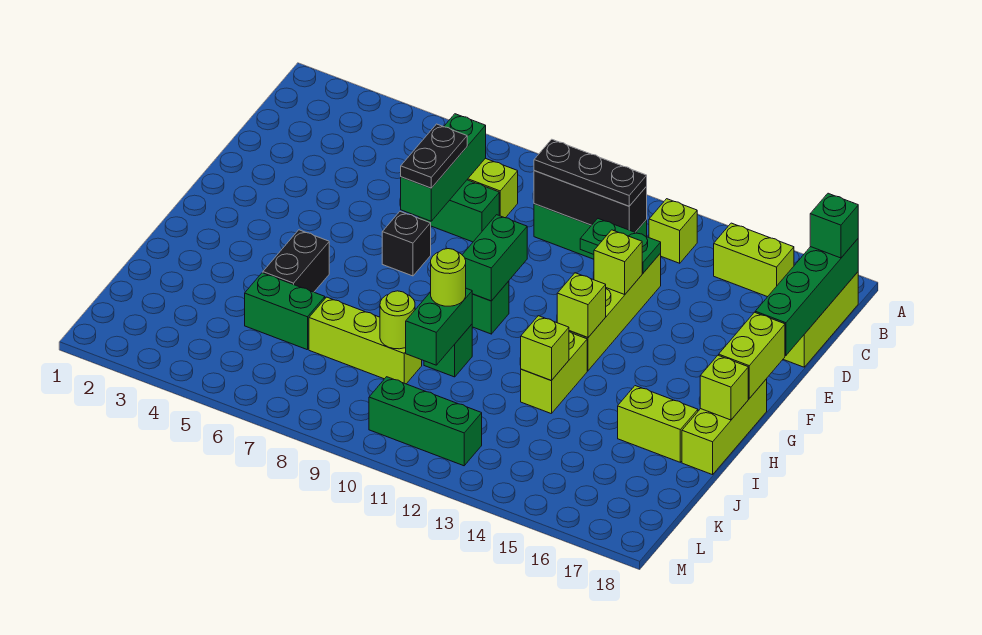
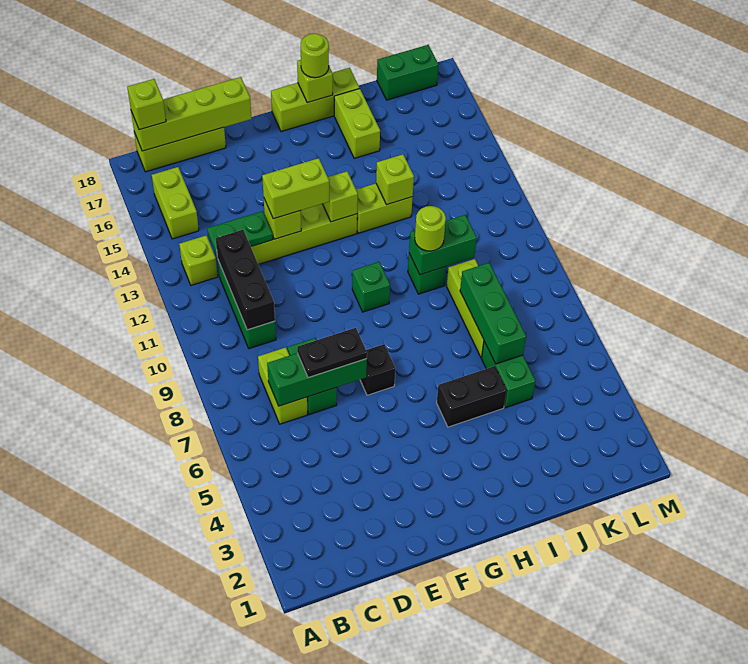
green brick B18:E18 level 2 -> lime brick B18:E18 level 2
green brick B18 level 3 -> lime brick B18 level 3
black plate C10:C12 level 3 -> none
green plate D12:D13 level 2 -> green plate C13:D13 level 2
green brick F10:G10 level 2 -> green brick K18:L18 level 1
lime brick F18:G18 level 2 -> lime brick E13:F13 level 3
lime round brick J9 level 2 -> lime round brick H18 level 3
green brick L10:L12 level 1 -> green brick J6:J8 level 2

